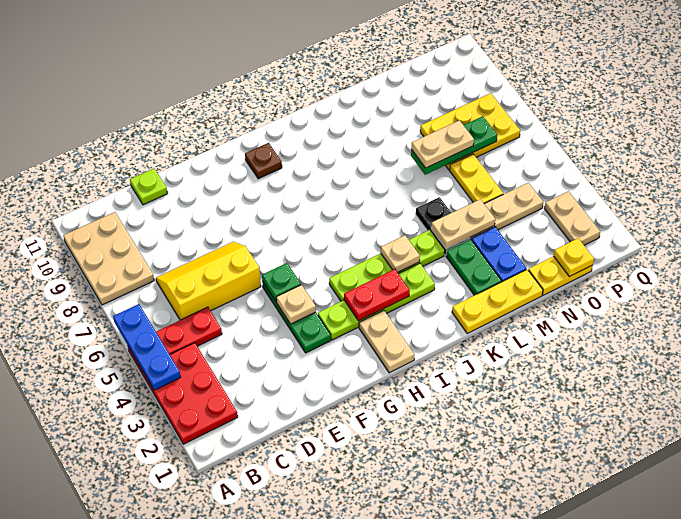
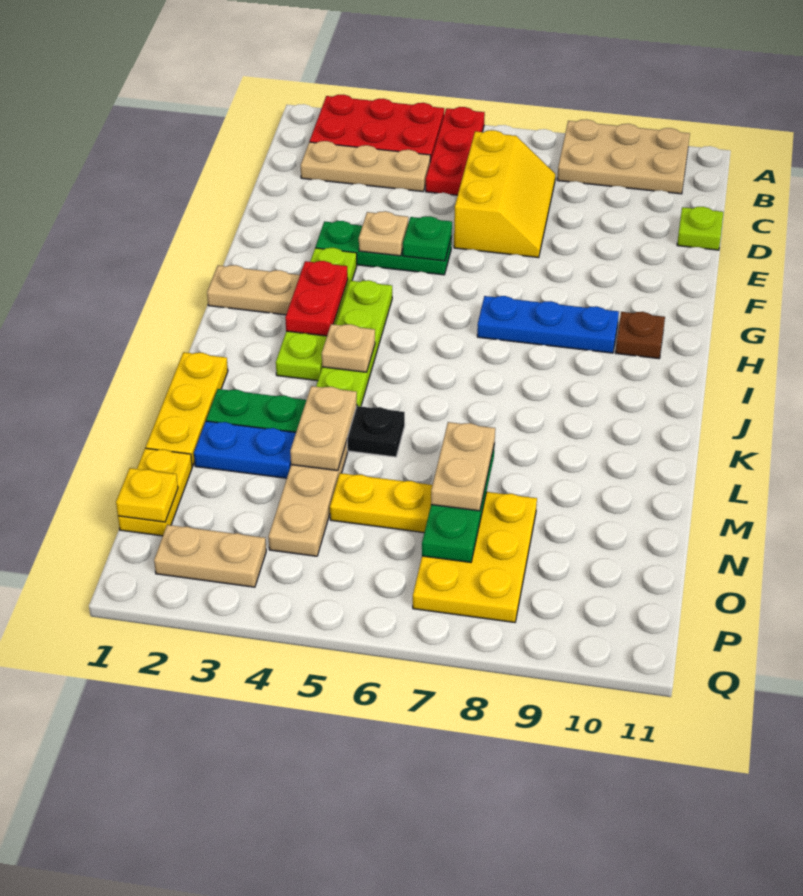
blue plate A4:A6 level 2 -> blue plate H7:H9 level 1
none -> tan plate C2:C4 level 1

